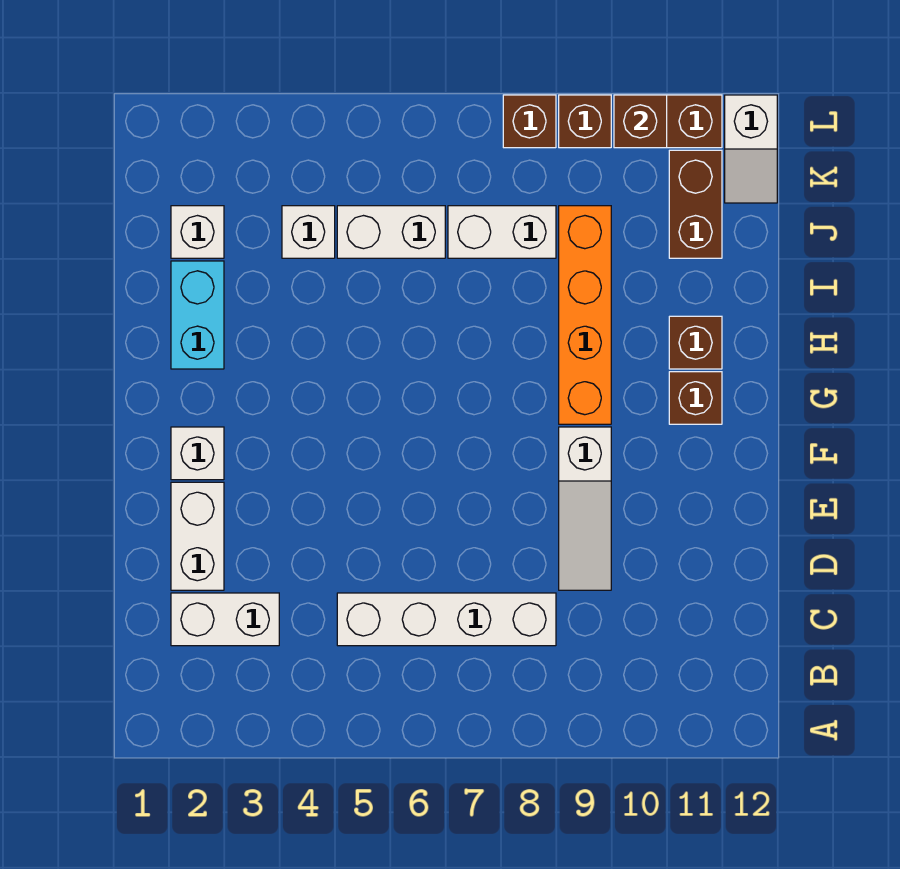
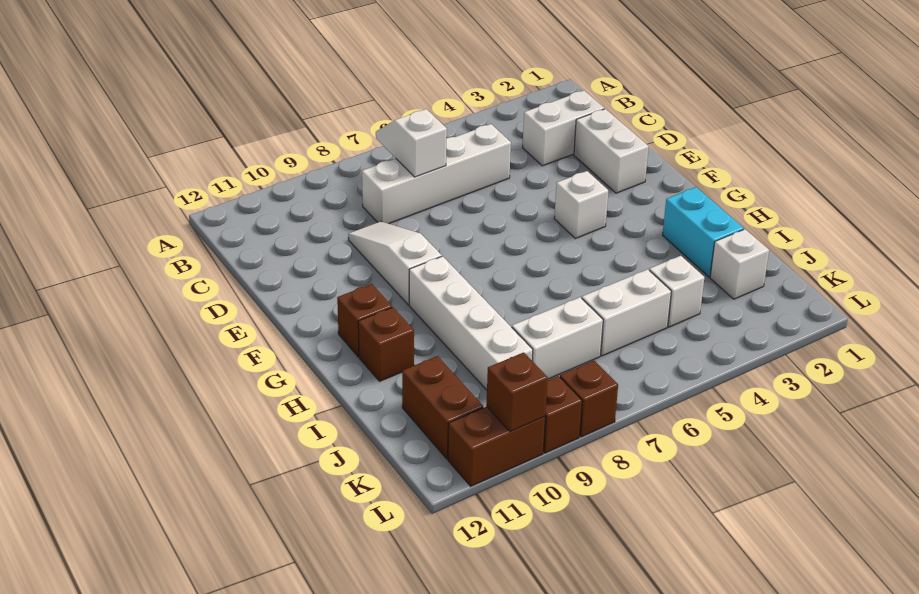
white brick F2 level 1 -> white brick F4 level 1
orange brick G9:J9 level 1 -> white brick G9:J9 level 1
white slope K12:L12 level 1 top L -> white slope B7:C7 level 2 top C

